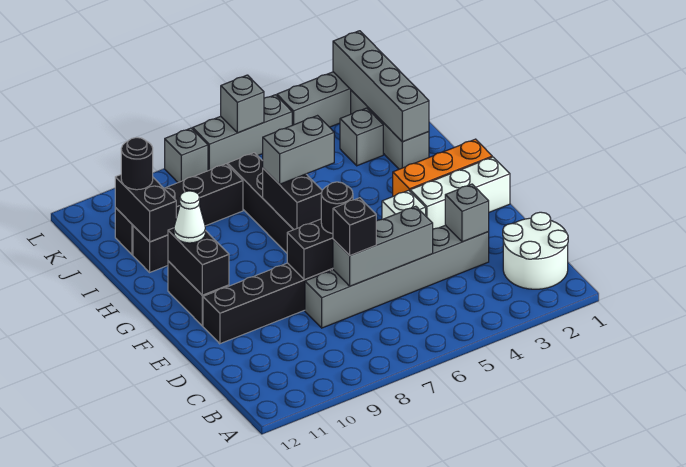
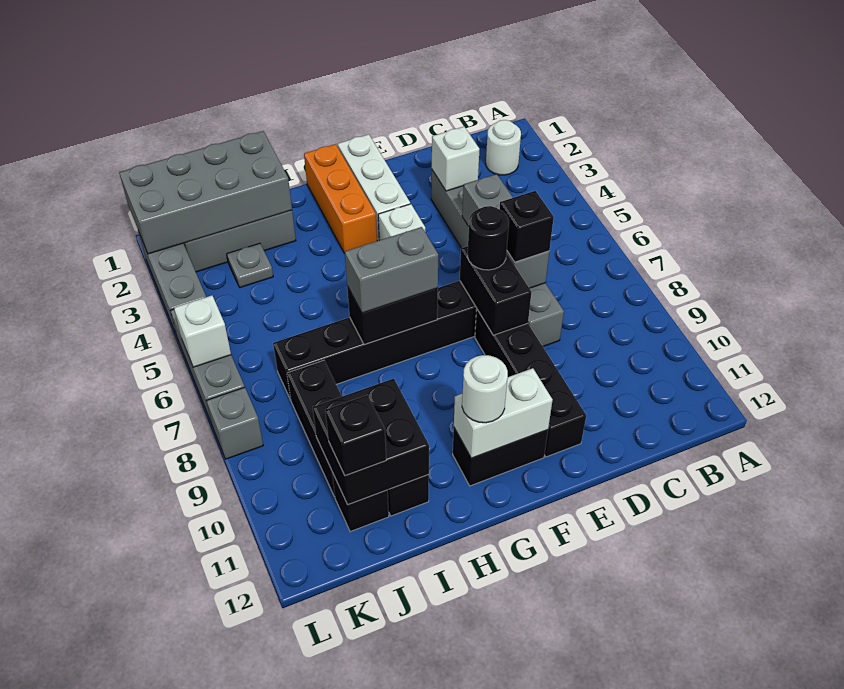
white round brick B1:C2 level 1 -> white round brick B2 level 1
grey brick D3 level 2 -> white brick D3 level 2
black brick F11:G11 level 2 -> white brick F11:G11 level 2
white cone G11 level 3 -> white round brick G11 level 3
grey brick H6:H7 level 3 -> grey brick G7:H7 level 3
grey brick I2:L2 level 2 -> grey brick I1:L2 level 2
black brick I11:J11 level 2 -> black brick I10:J11 level 2
grey brick J3 level 1 -> grey plate J3 level 1
black round brick J11 level 3 -> black brick J11 level 3
grey brick L6 level 2 -> white brick L6 level 2

